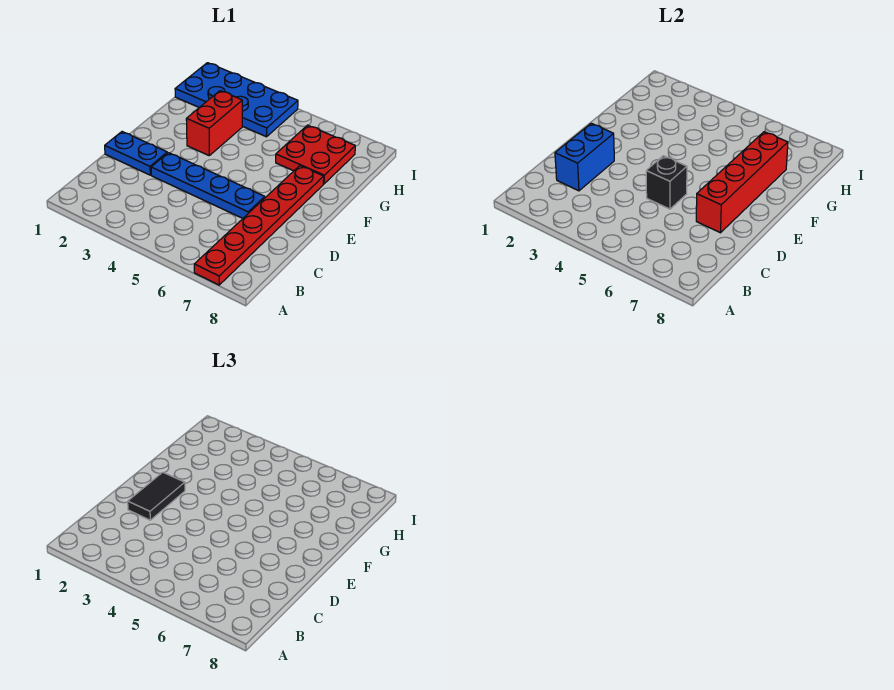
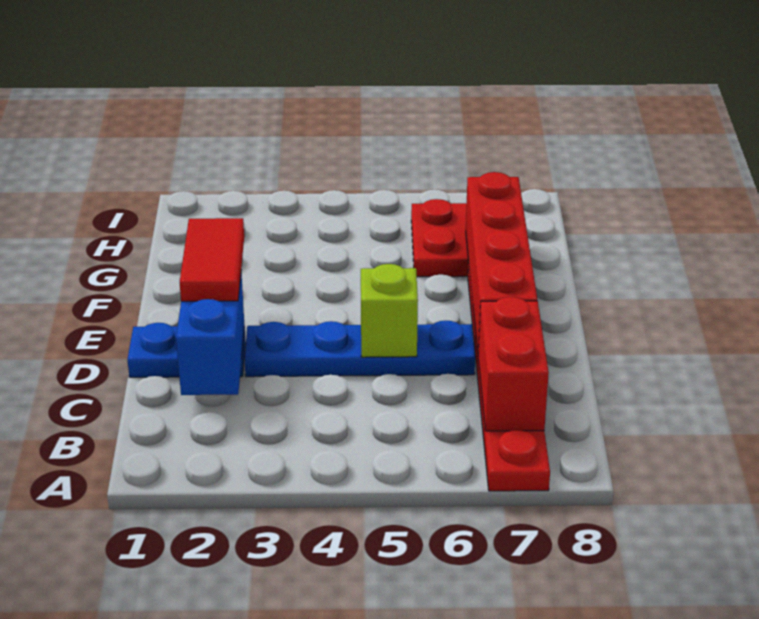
black tile D2:E2 level 3 -> red tile D2:E2 level 3
black brick D5 level 2 -> lime brick D5 level 2
red brick F3:G3 level 1 -> red brick B7:C7 level 2
blue plate H1:I4 level 1 -> none

